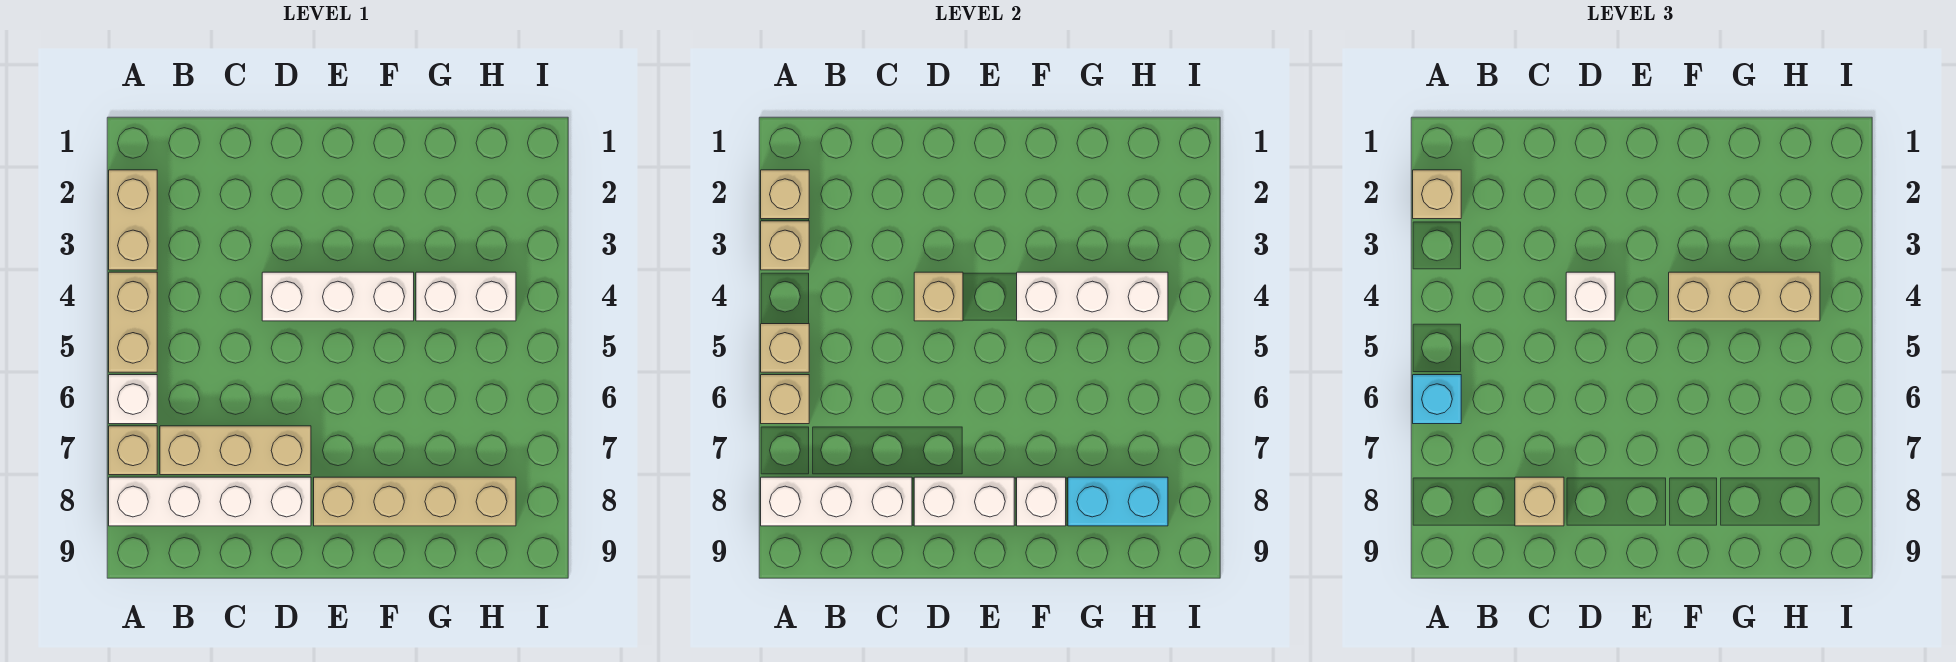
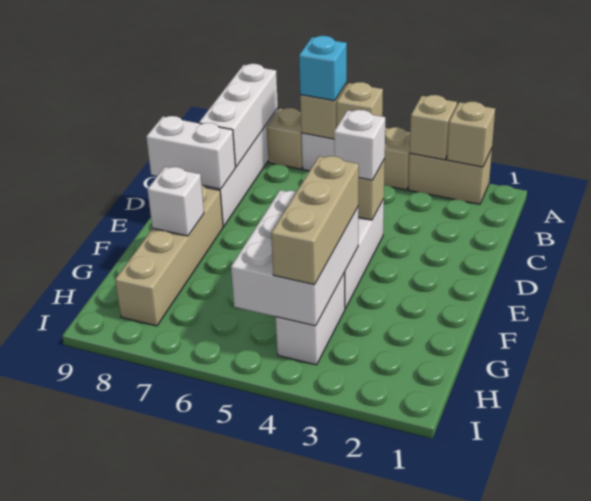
tan brick A2 level 3 -> none
tan brick B7:D7 level 1 -> none
tan brick C8 level 3 -> none
white brick D8:E8 level 2 -> white brick D8:D9 level 2
white brick F4:H4 level 2 -> white brick F4:H5 level 2
cyan brick G8:H8 level 2 -> none

